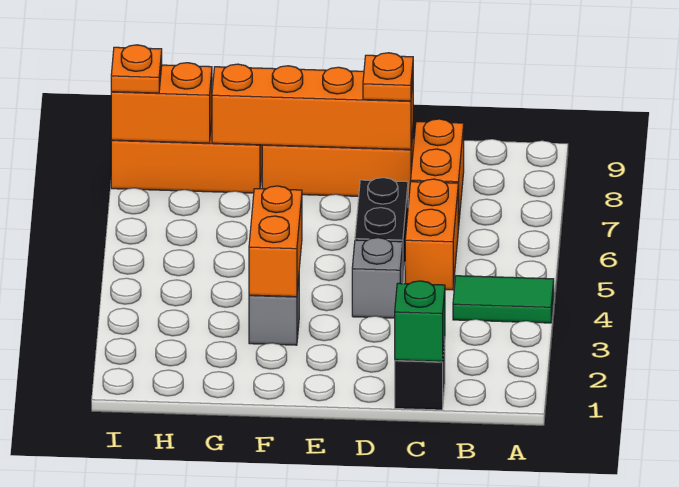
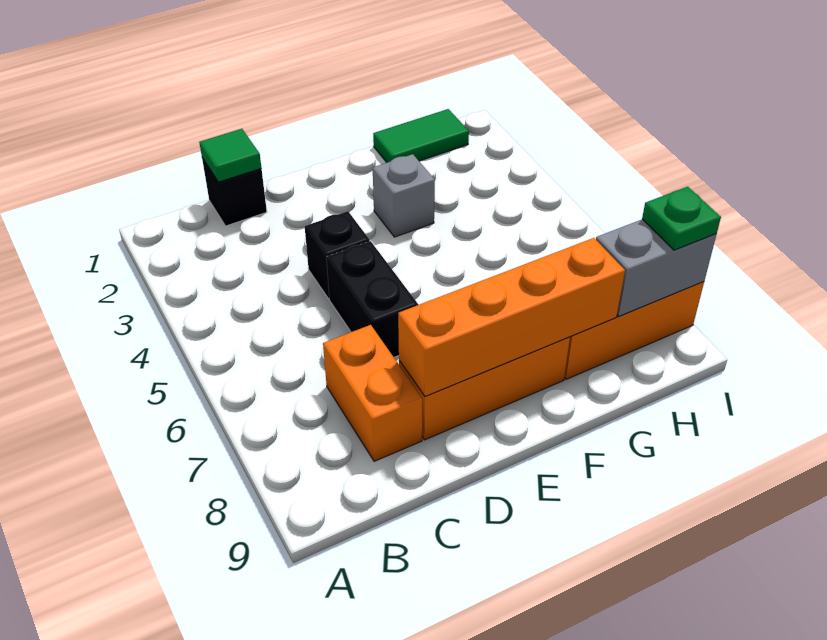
green tile A4:B4 level 1 -> green tile G1:H1 level 1
green brick C1 level 2 -> green tile C1 level 2
orange brick C5:C6 level 1 -> none
grey brick D4 level 1 -> black brick D4 level 1
orange plate D8 level 3 -> none
orange brick F3:F4 level 2 -> none
orange brick H8:I8 level 2 -> grey brick H8:I8 level 2
orange plate I8 level 3 -> green plate I8 level 3

